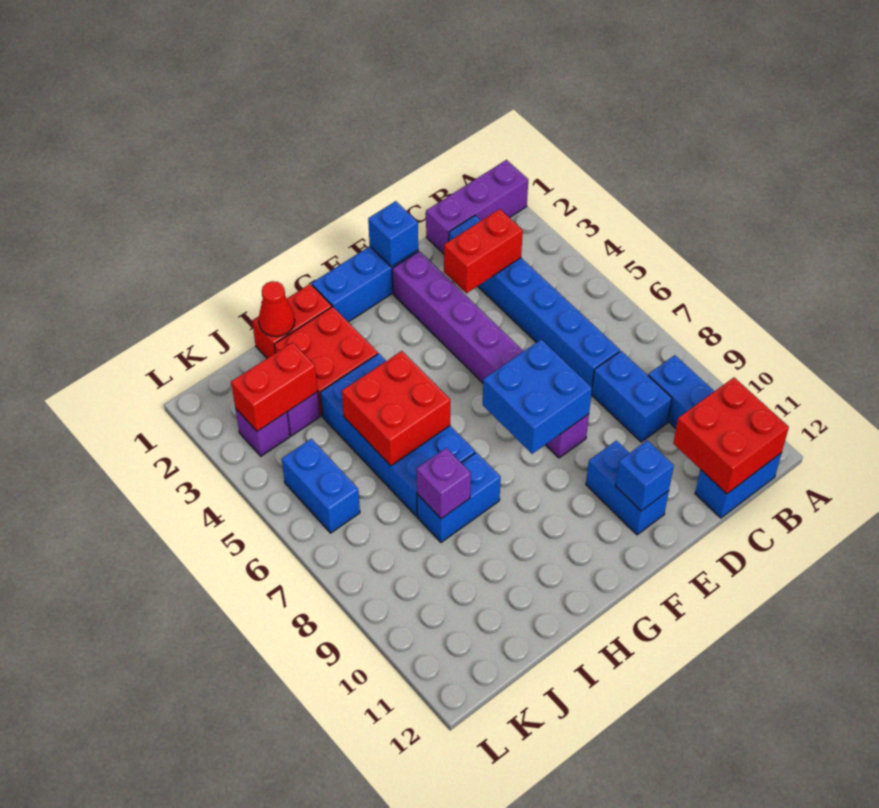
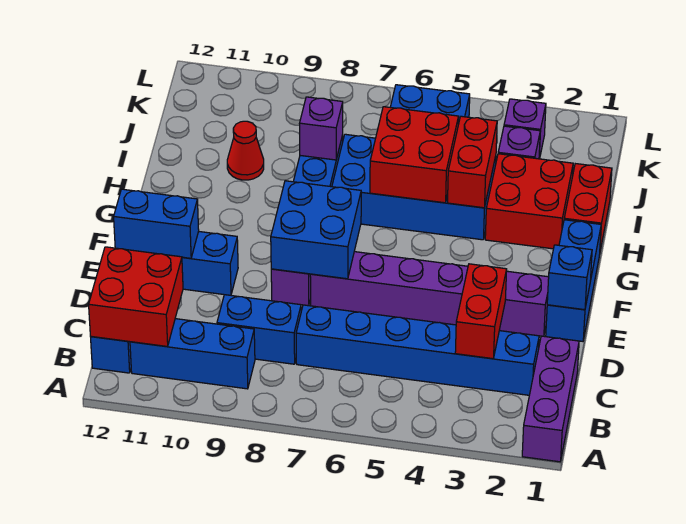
blue brick E11 level 2 -> blue brick E11:E12 level 2
red cone I1 level 2 -> red cone I10 level 1
red brick J3:K3 level 2 -> red brick H4:I4 level 2

